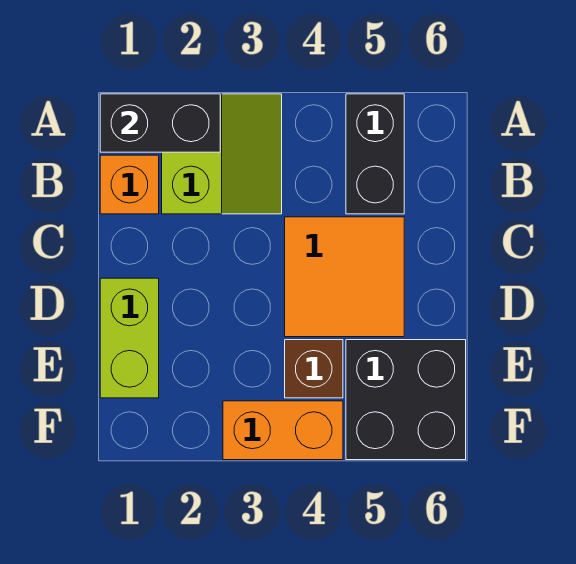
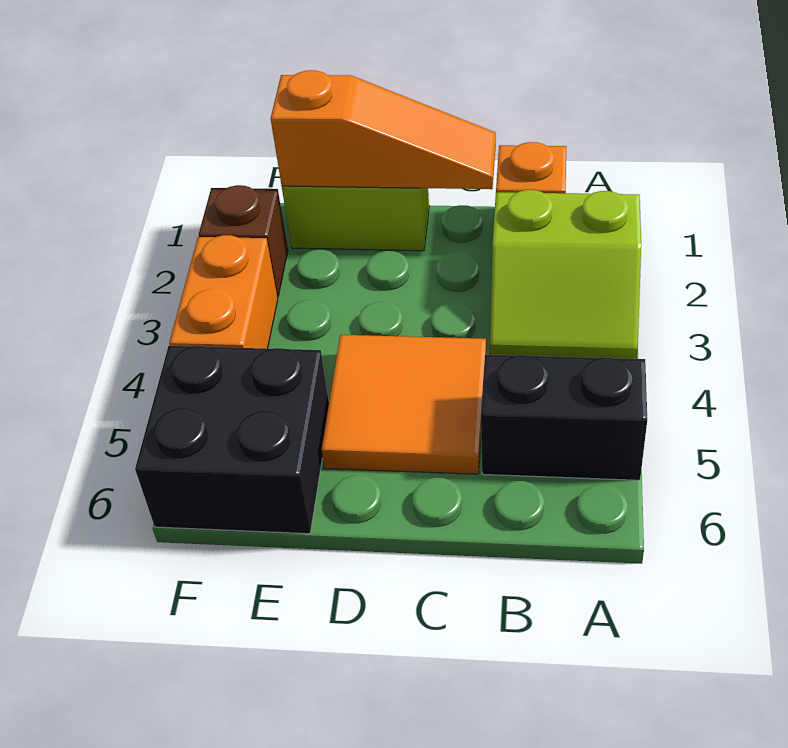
black brick A1:A2 level 2 -> none
none -> orange slope C1:E1 level 2 top E
brown brick E4 level 1 -> brown brick F2 level 1

